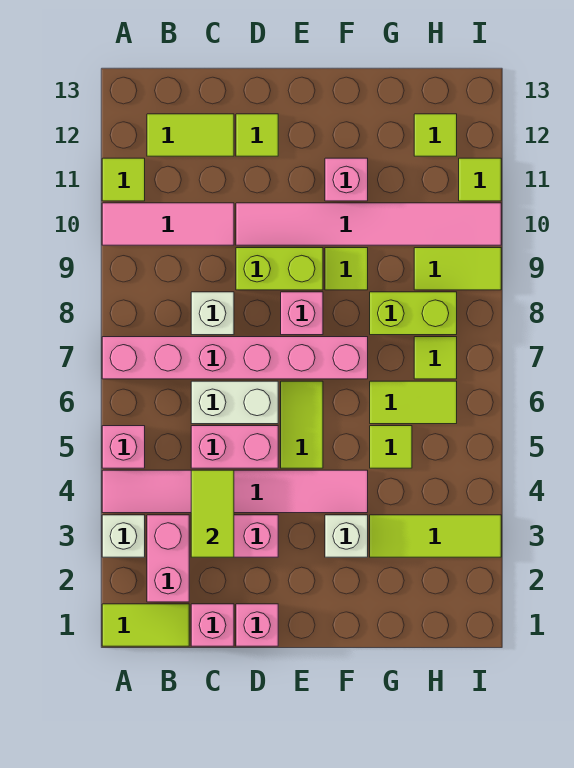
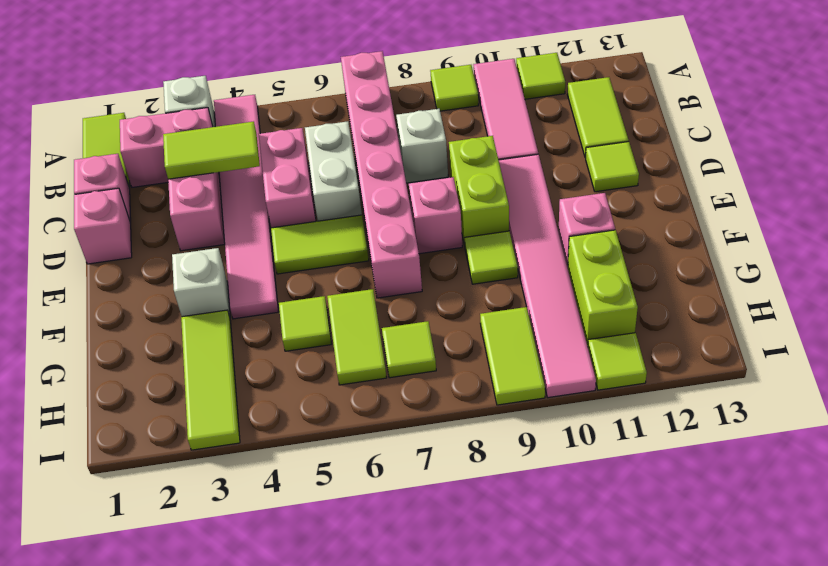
pink brick A5 level 1 -> none
lime brick G8:H8 level 1 -> lime brick G11:H11 level 1
lime tile H12 level 1 -> lime tile A9 level 1

